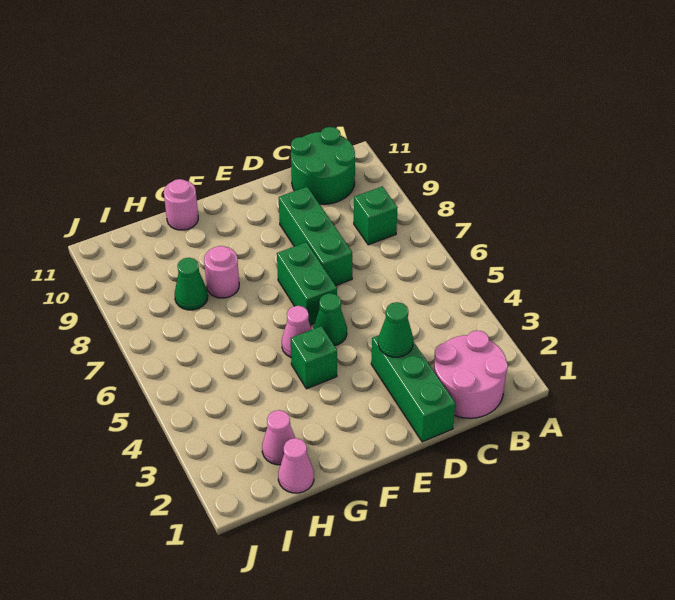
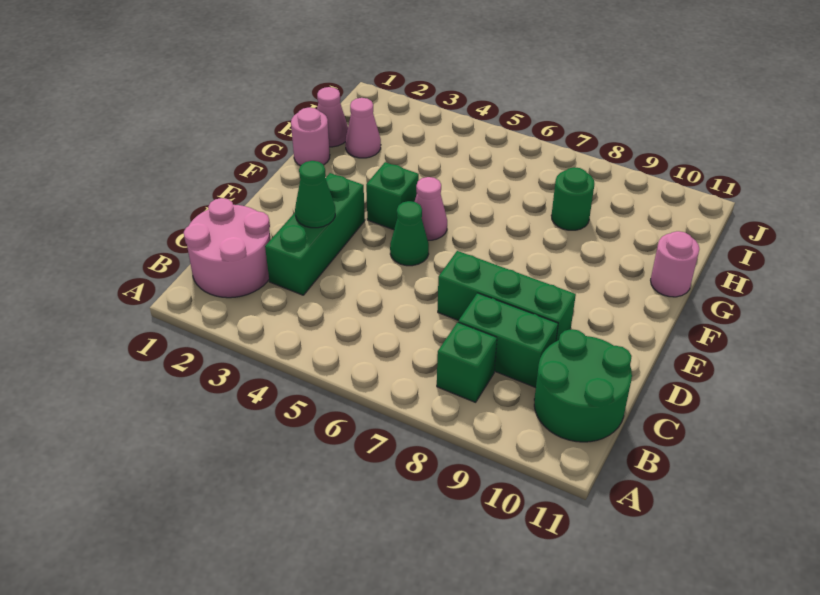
green brick D1:D3 level 1 -> green brick C3:E3 level 1
green brick E6:E7 level 1 -> green brick C8:C9 level 1
pink round brick G8 level 1 -> pink round brick G1 level 1
green cone H8 level 1 -> green round brick H8 level 1

